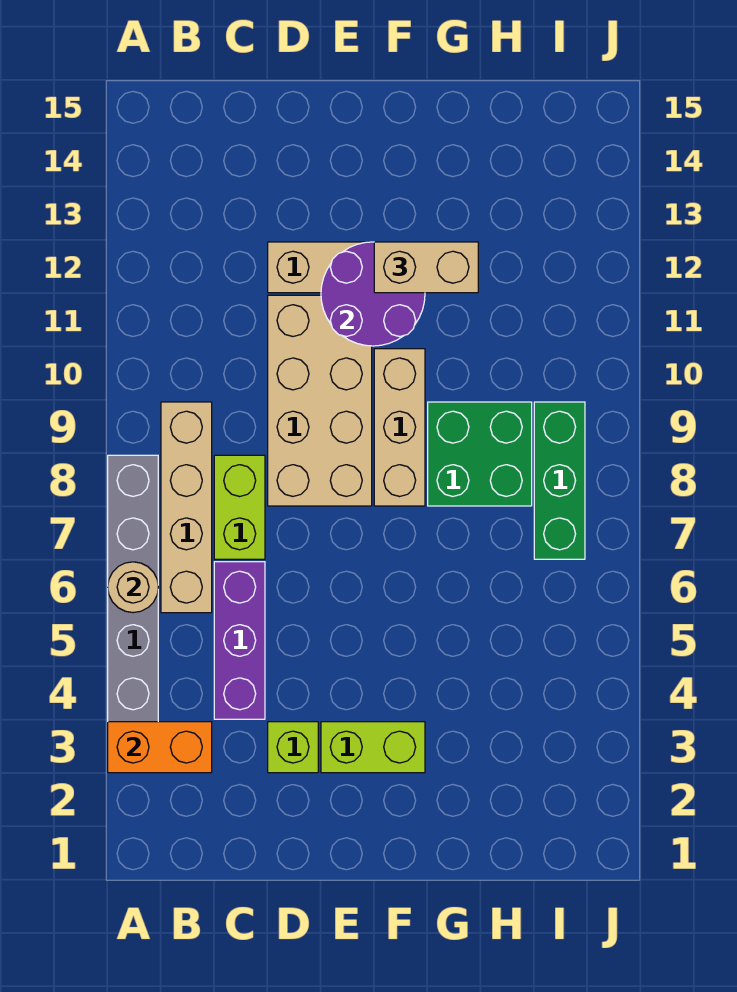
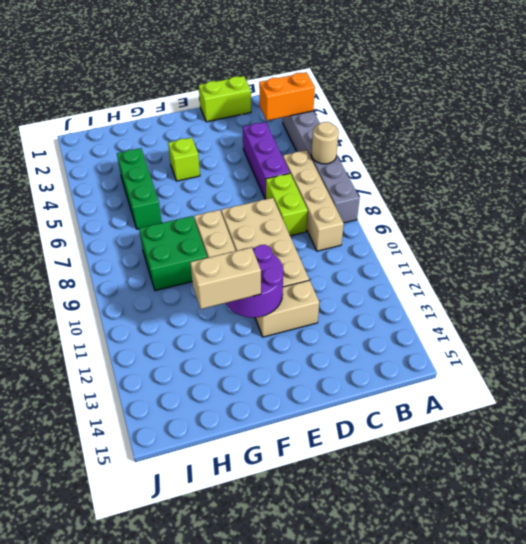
lime brick D3 level 1 -> lime brick F4 level 1
lime brick E3:F3 level 1 -> lime brick C1:D1 level 1
green brick I7:I9 level 1 -> green brick H4:H6 level 1

